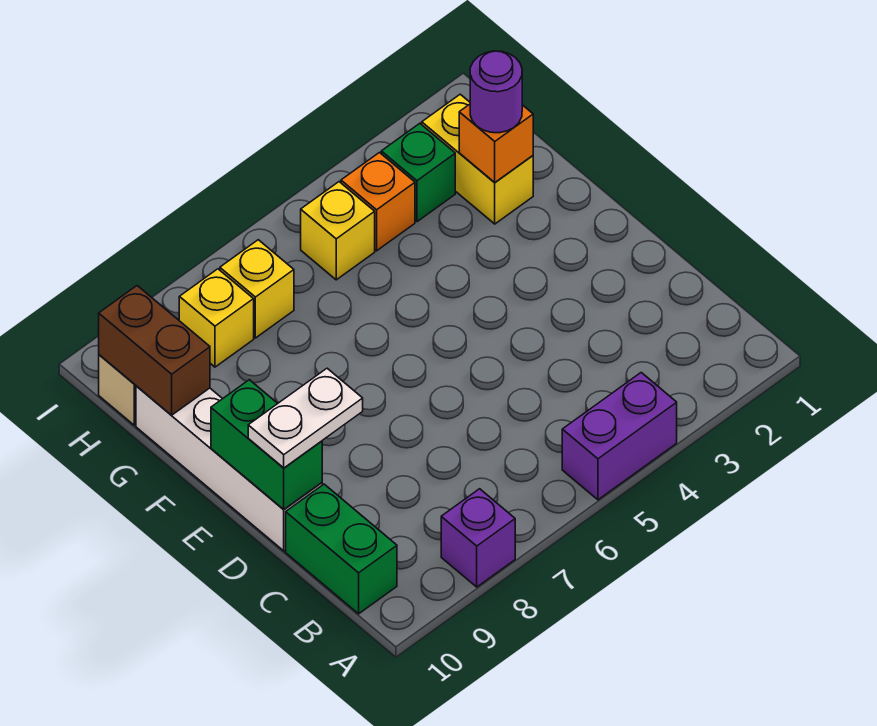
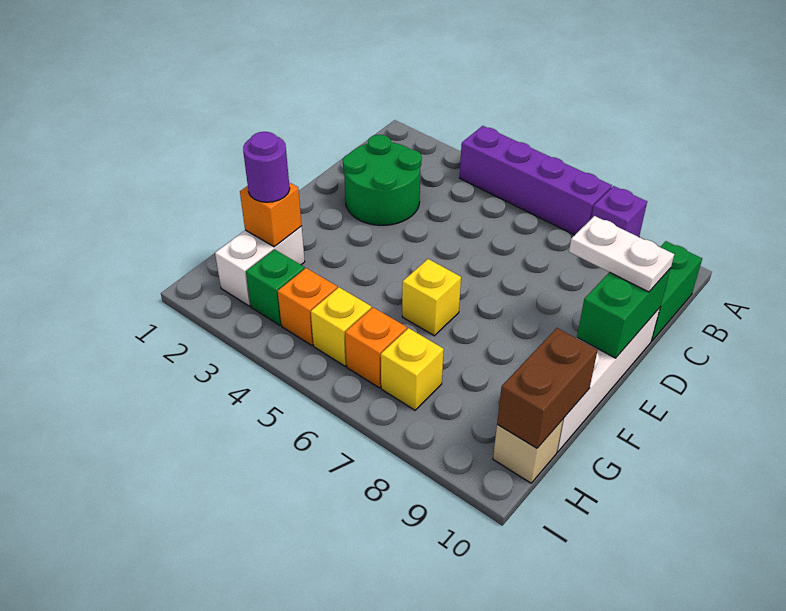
purple brick A4:A5 level 1 -> purple brick A4:A7 level 1
none -> green round brick C2:D3 level 1
yellow brick G2:H2 level 1 -> white brick G2:H2 level 1
none -> orange brick H6 level 1
yellow brick H8 level 1 -> yellow brick F6 level 1

